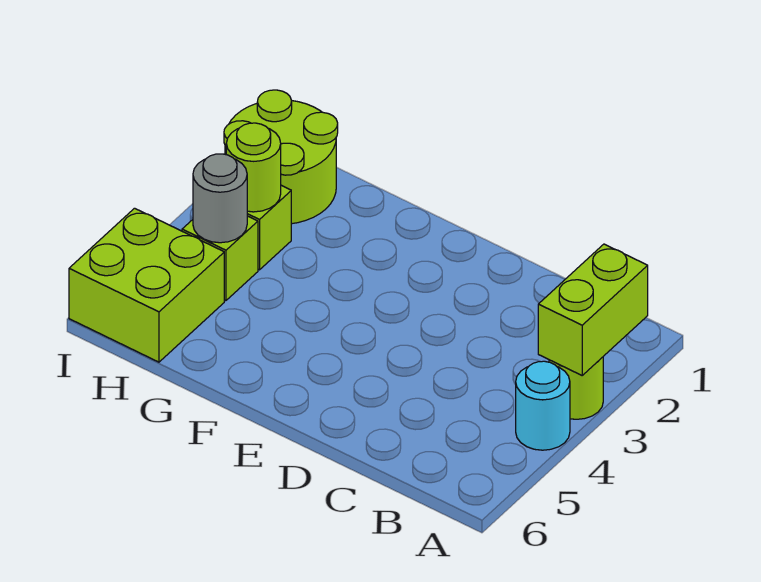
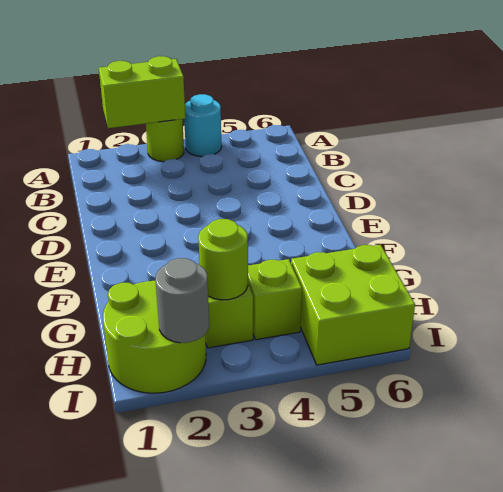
grey round brick H4 level 2 -> grey round brick I2 level 2

